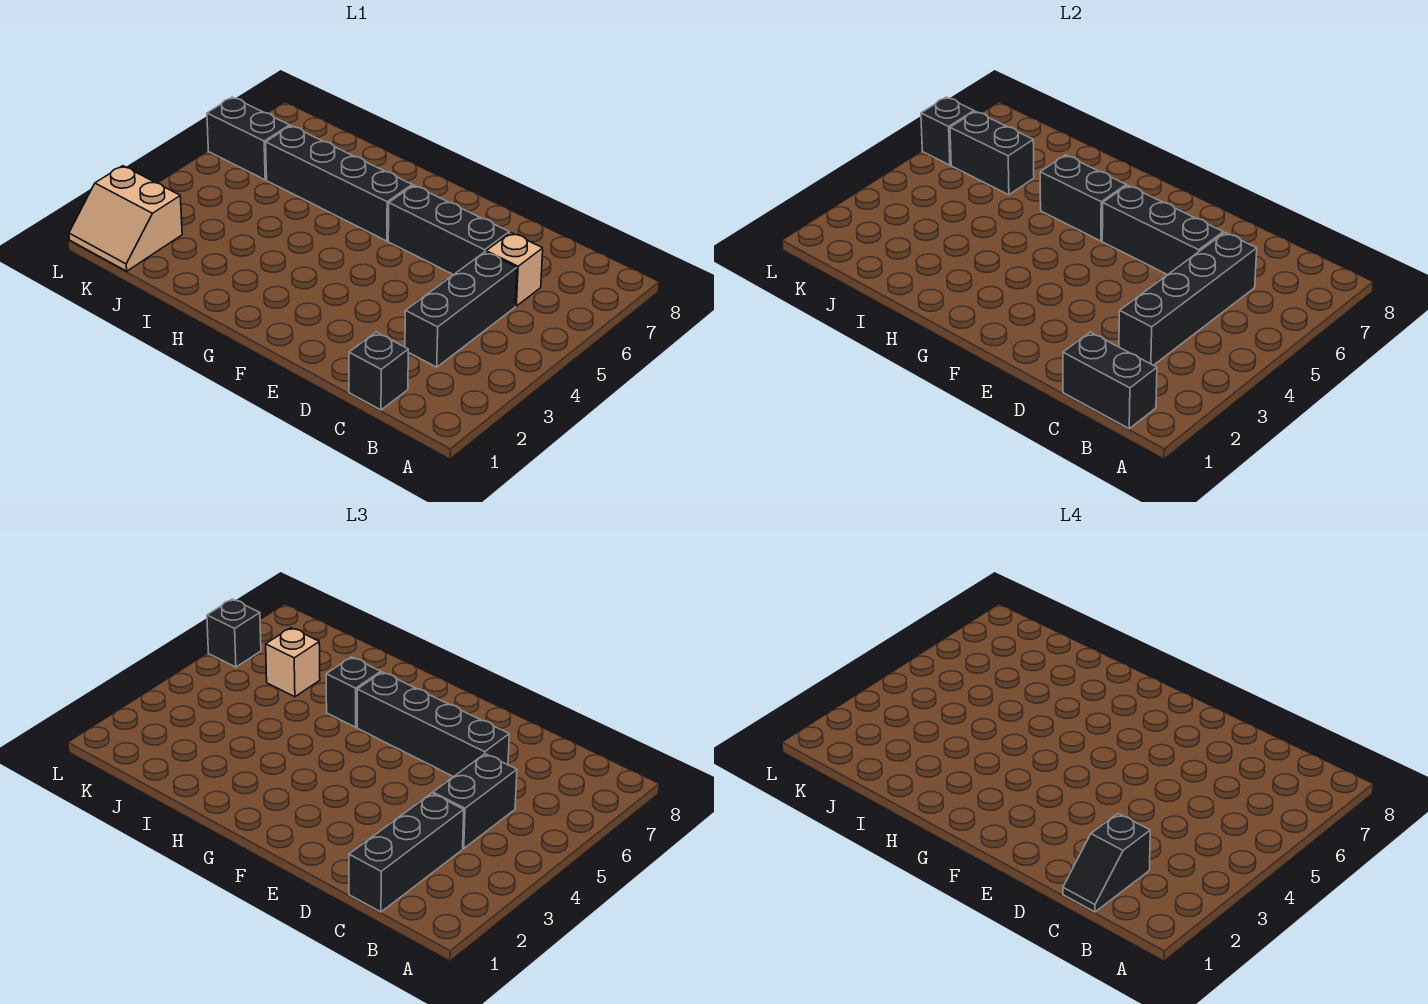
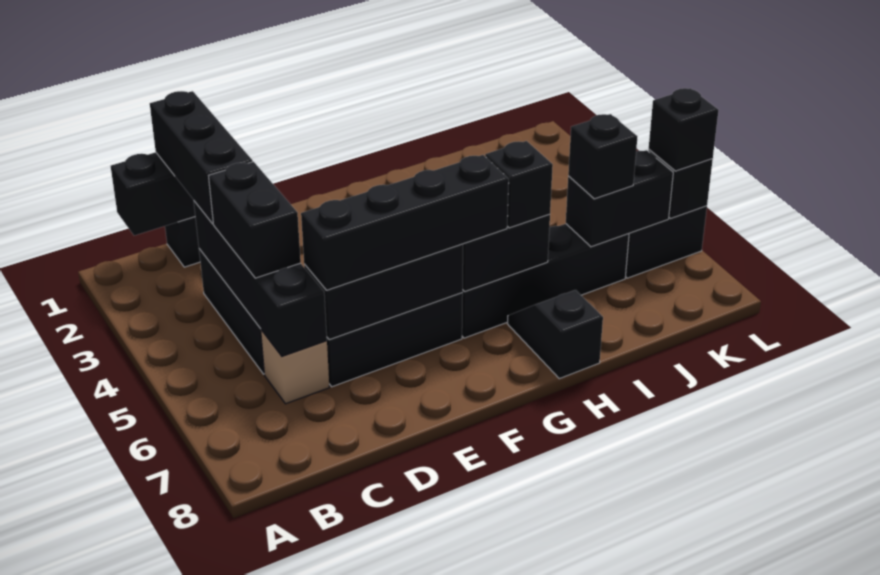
black slope C1:C2 level 4 top 2 -> black slope H7:H8 level 1 top 8
tan brick J6 level 3 -> black brick J6 level 3
tan slope K1:L2 level 1 top 2 -> none

